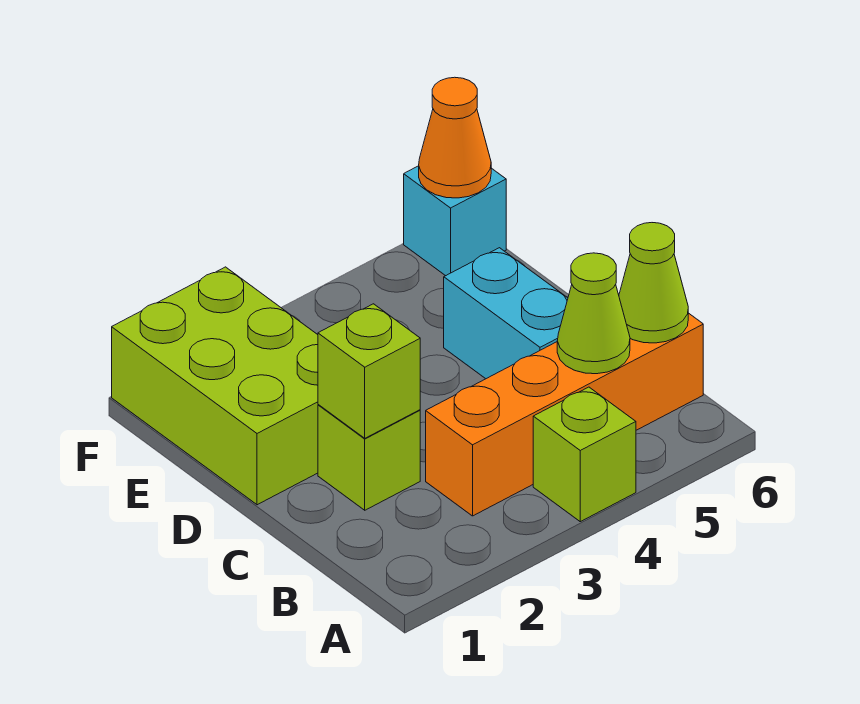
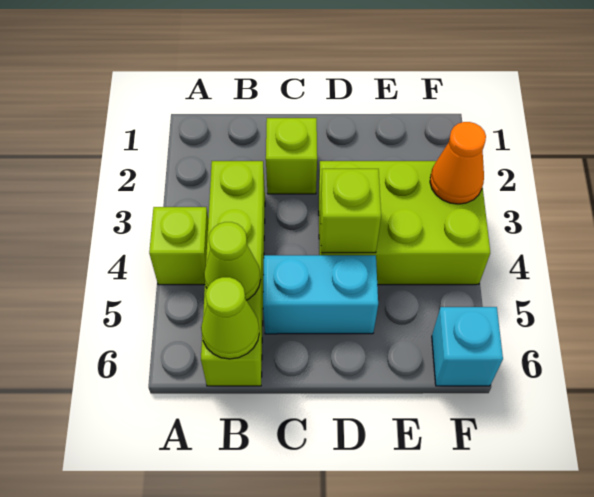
orange brick B3:B6 level 1 -> lime brick B3:B6 level 1
lime brick C2 level 2 -> lime brick D4 level 2
lime brick D1:F2 level 1 -> lime brick D3:F4 level 1
orange cone F6 level 2 -> orange cone F3 level 2

